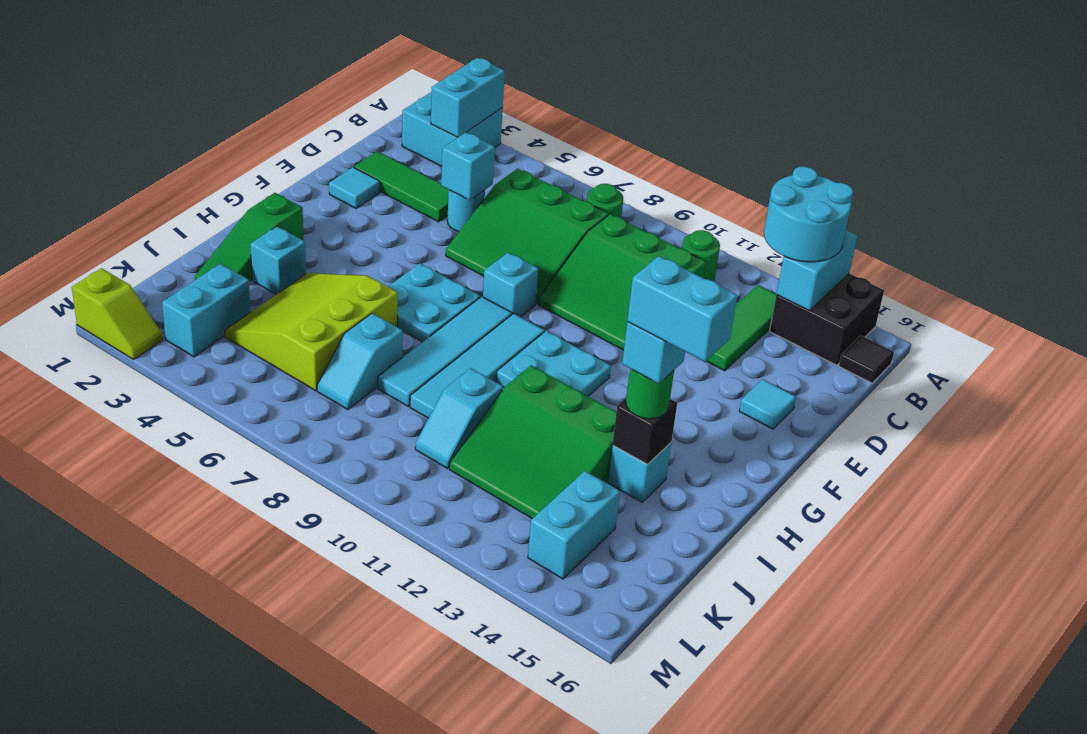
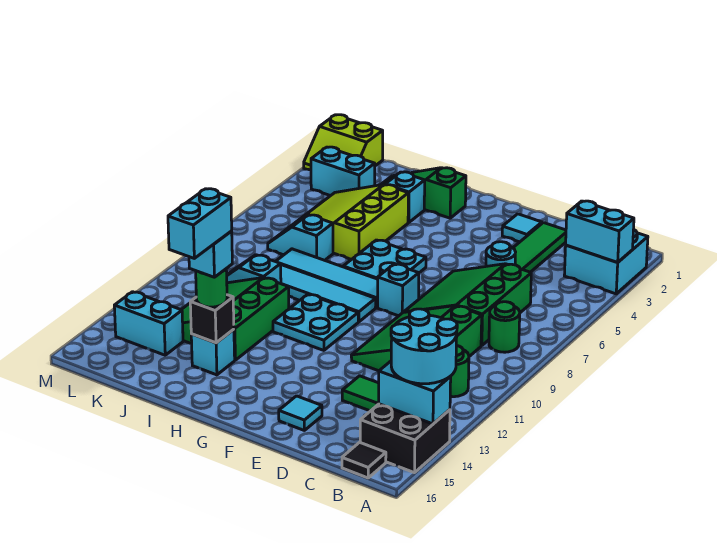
cyan brick D5 level 2 -> none
lime slope I4:K6 level 1 top 6 -> lime slope I4:K6 level 1 top I
lime slope M1:M2 level 1 top 1 -> lime slope L1:M2 level 1 top 1

